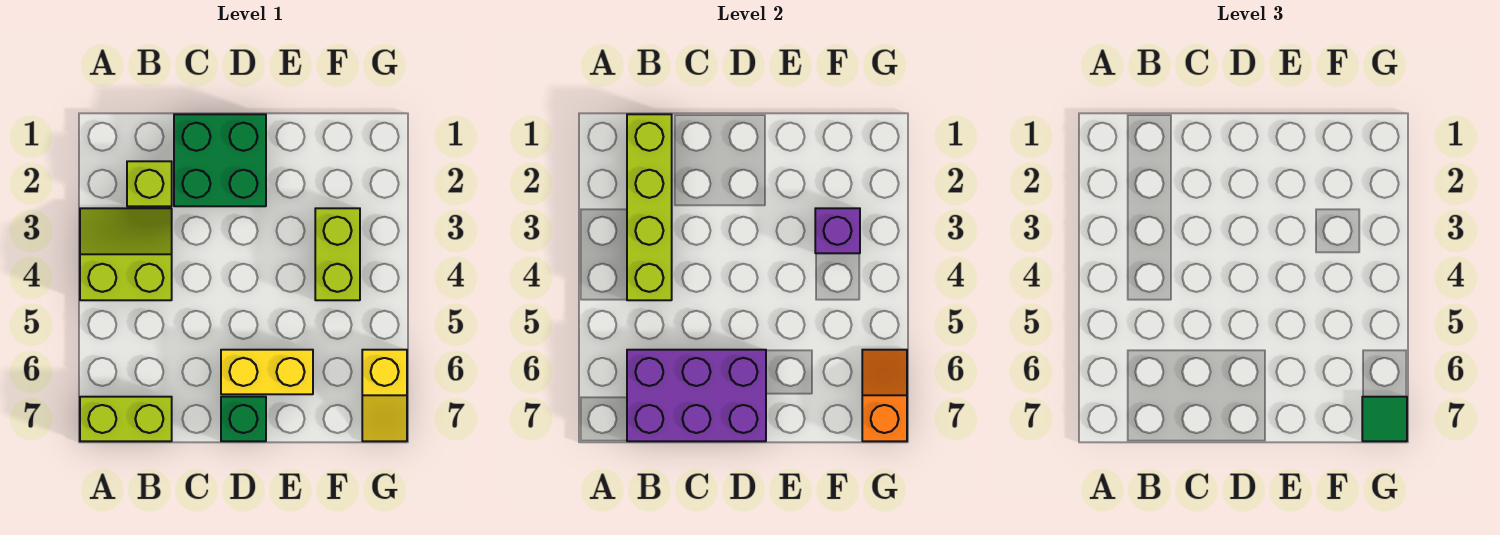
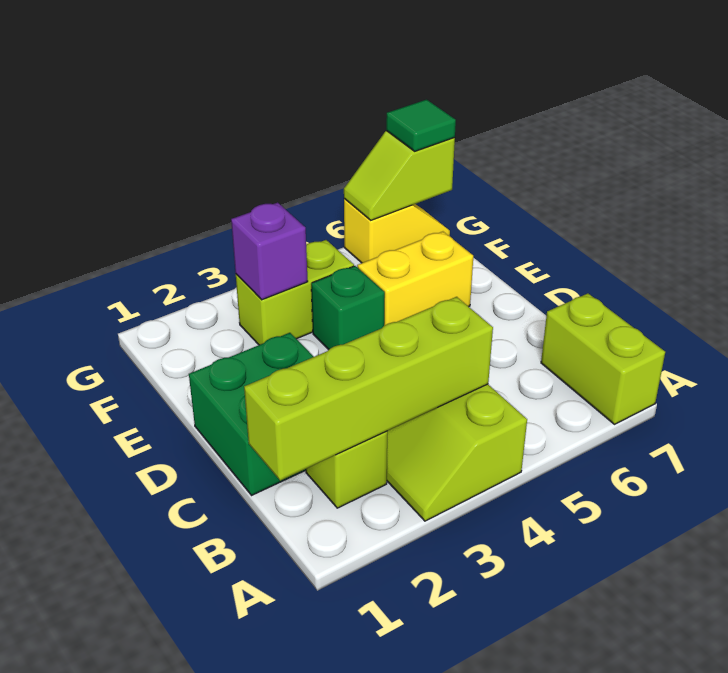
purple brick B6:D7 level 2 -> none
yellow brick D6:E6 level 1 -> yellow brick E5:E6 level 1
green brick D7 level 1 -> green brick E4 level 1
orange slope G6:G7 level 2 top 7 -> lime slope G6:G7 level 2 top 7

